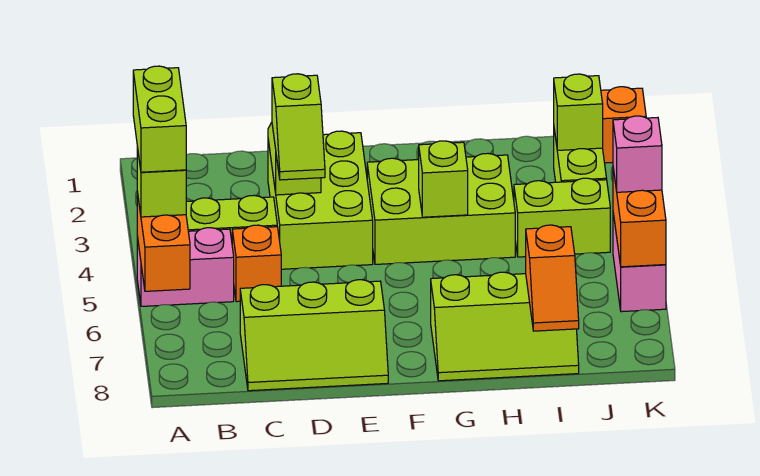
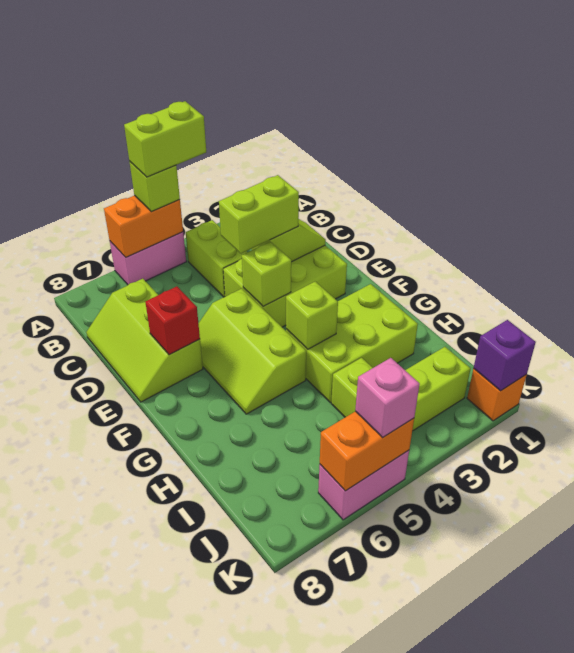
pink brick A5:B5 level 1 -> pink brick A5:A6 level 1
orange brick C5 level 1 -> none
lime slope D3:D4 level 3 top 3 -> lime brick D3:D4 level 3
none -> red brick E7 level 2
lime brick F3:H4 level 1 -> lime brick G2:H4 level 1
lime slope G7:I8 level 1 top 7 -> lime slope E5:G6 level 1 top 5
orange slope I7:I8 level 2 top 7 -> none
lime brick J2 level 2 -> lime brick E4 level 2
none -> purple brick K1 level 2

